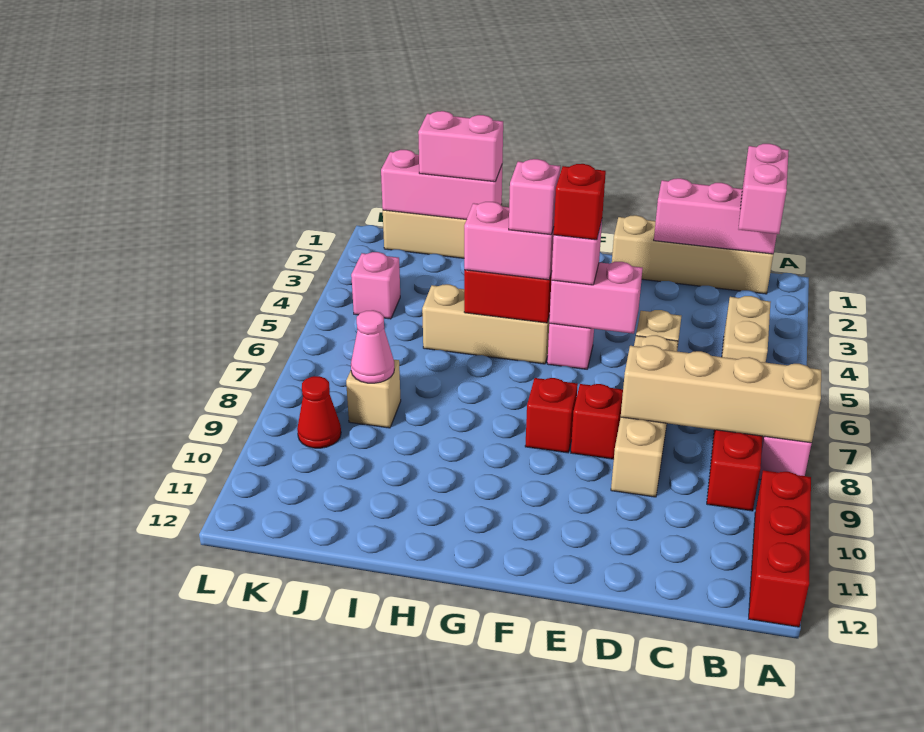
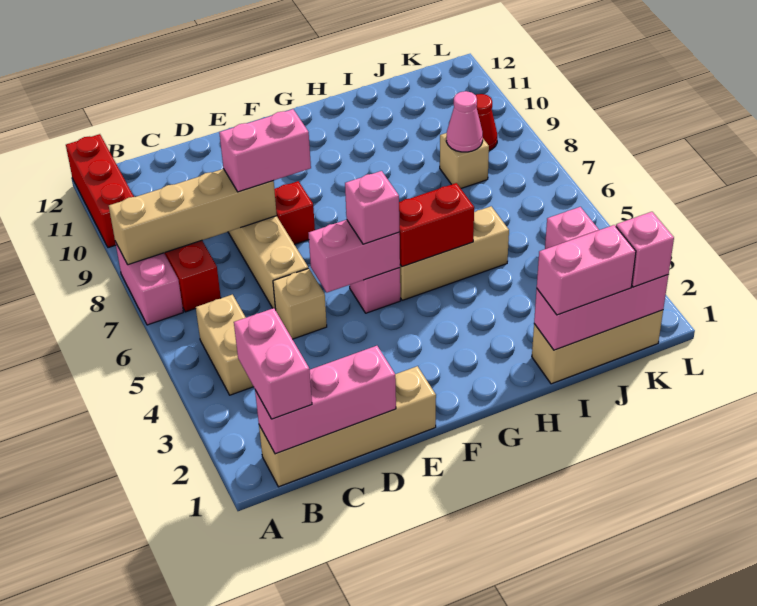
red brick F5 level 4 -> none
red brick F8 level 1 -> none
pink brick G5:H5 level 3 -> pink brick D8:E8 level 3
pink brick G5 level 4 -> pink brick K1 level 3

